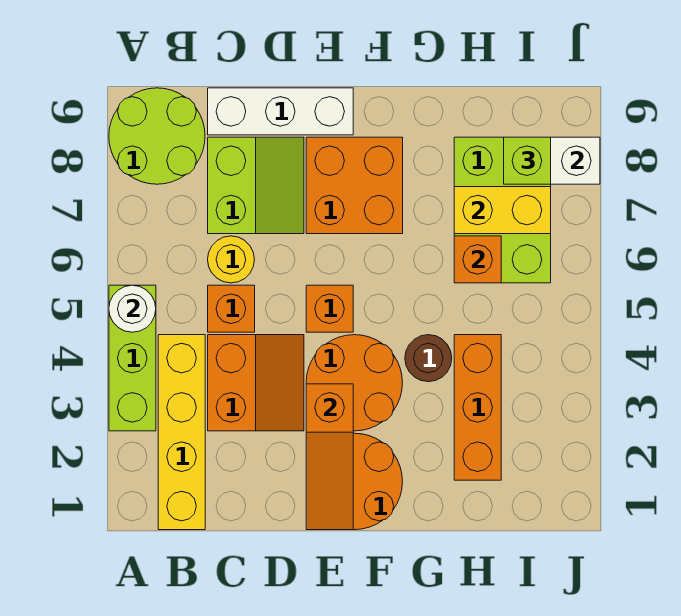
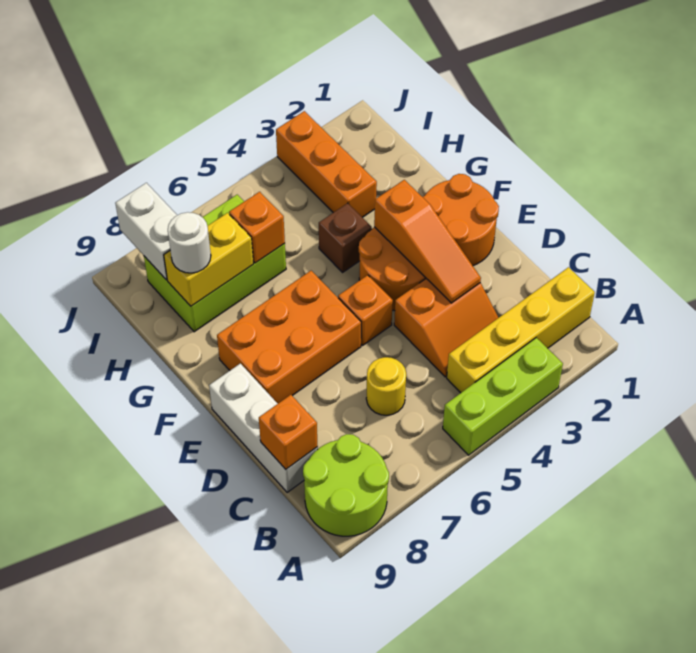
white round brick A5 level 2 -> white round brick H8 level 3
orange slope C3:D4 level 1 top C -> orange slope C3:D4 level 1 top D
orange brick C5 level 1 -> orange brick C9 level 2
lime slope C7:D8 level 1 top C -> none
orange slope E1:E3 level 2 top 3 -> orange slope D3:F3 level 2 top F
orange brick E7:F8 level 1 -> orange brick E6:F8 level 1
brown round brick G4 level 1 -> brown brick G4 level 1
orange brick H2:H4 level 1 -> orange brick H3:J3 level 1
yellow brick H7:I7 level 2 -> yellow brick H7:H8 level 2
lime brick I8 level 3 -> none

